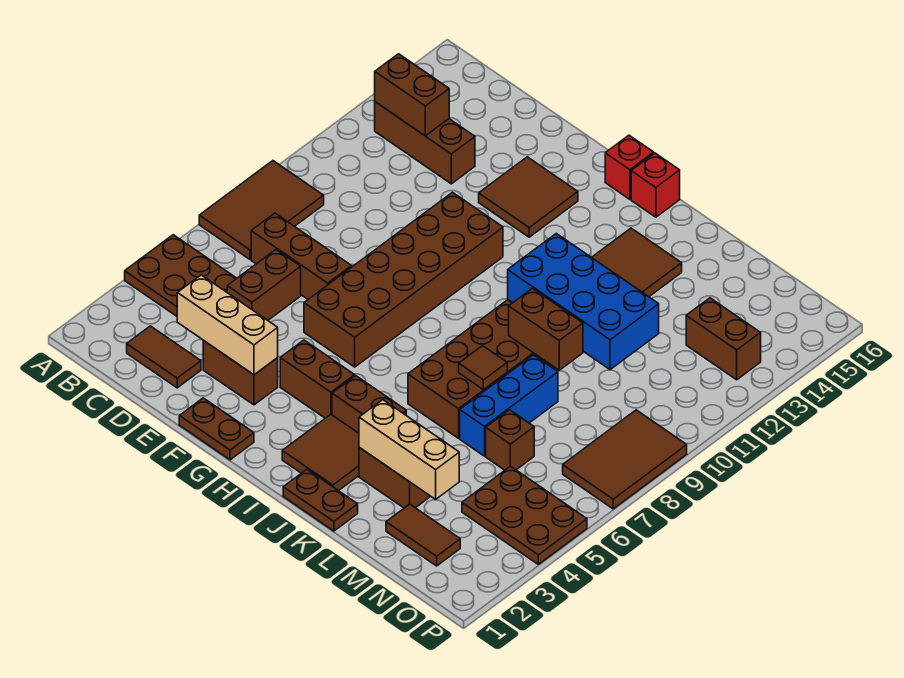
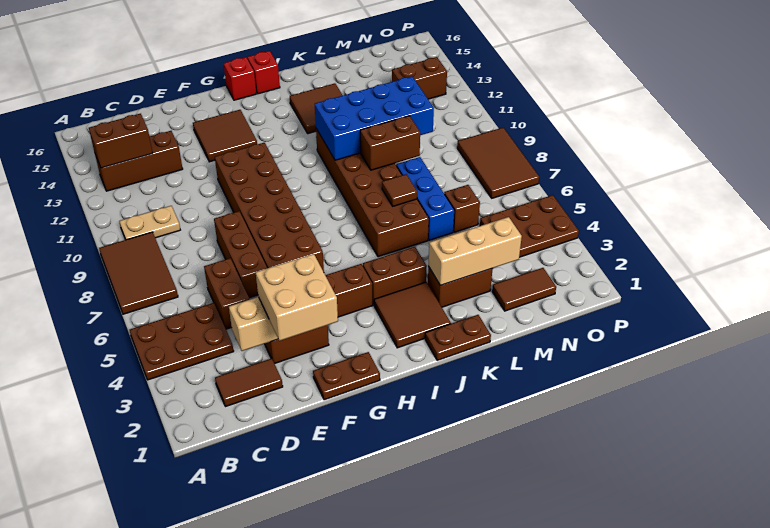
none -> tan plate B10:C10 level 1
brown brick C7:E7 level 1 -> brown brick E6:E8 level 1
none -> tan brick E2:F3 level 3

